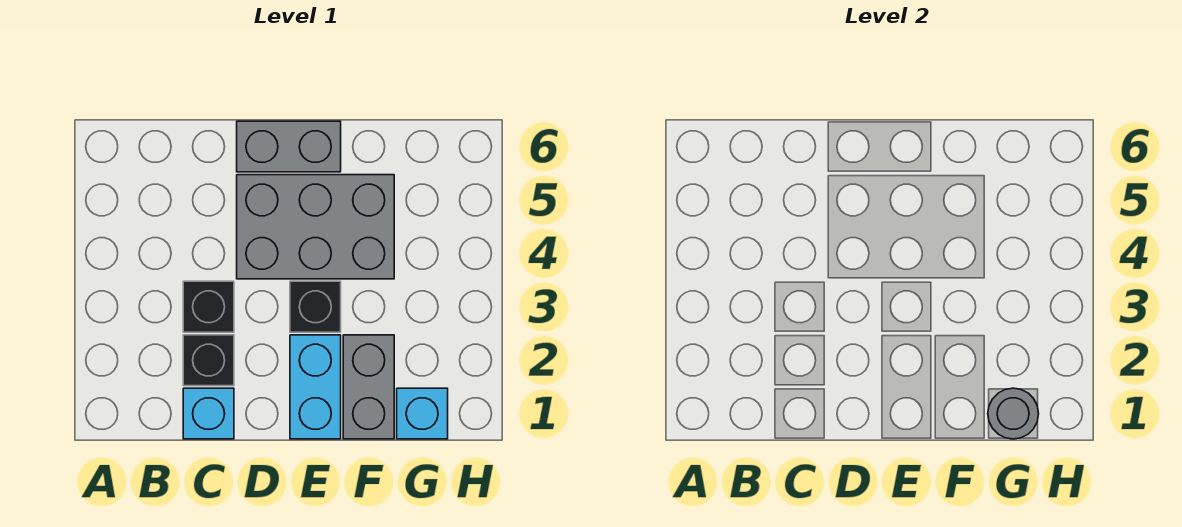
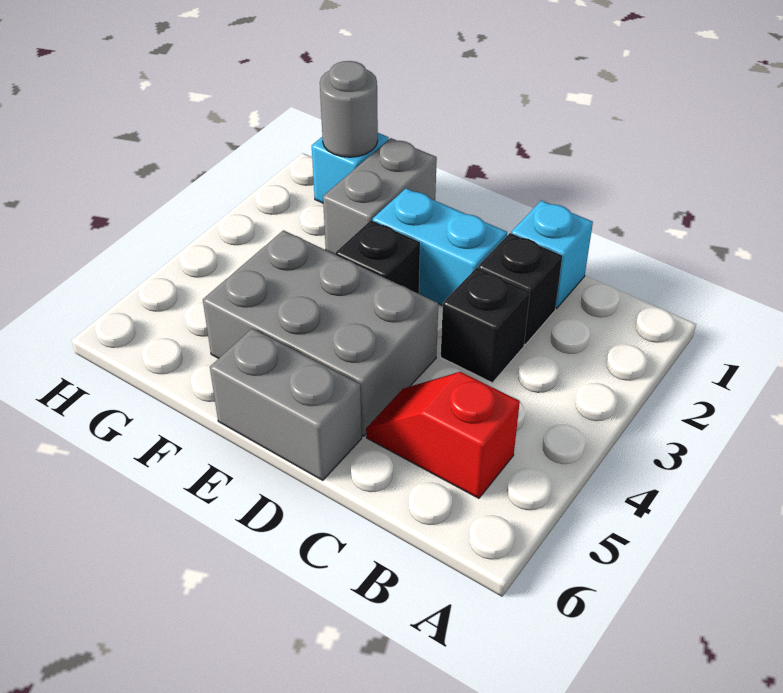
none -> red slope B5:C5 level 1 top B
cyan brick E1:E2 level 1 -> cyan brick D2:E2 level 1

